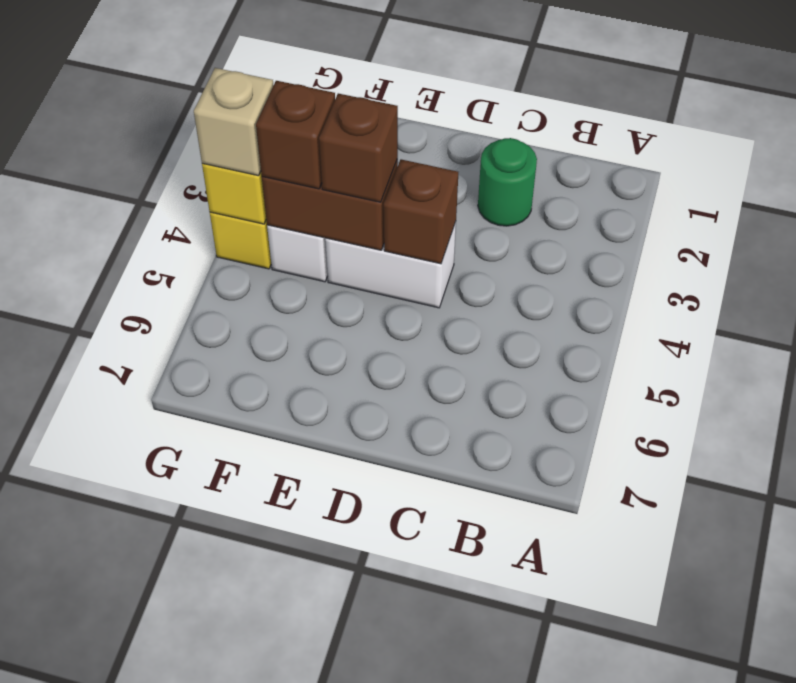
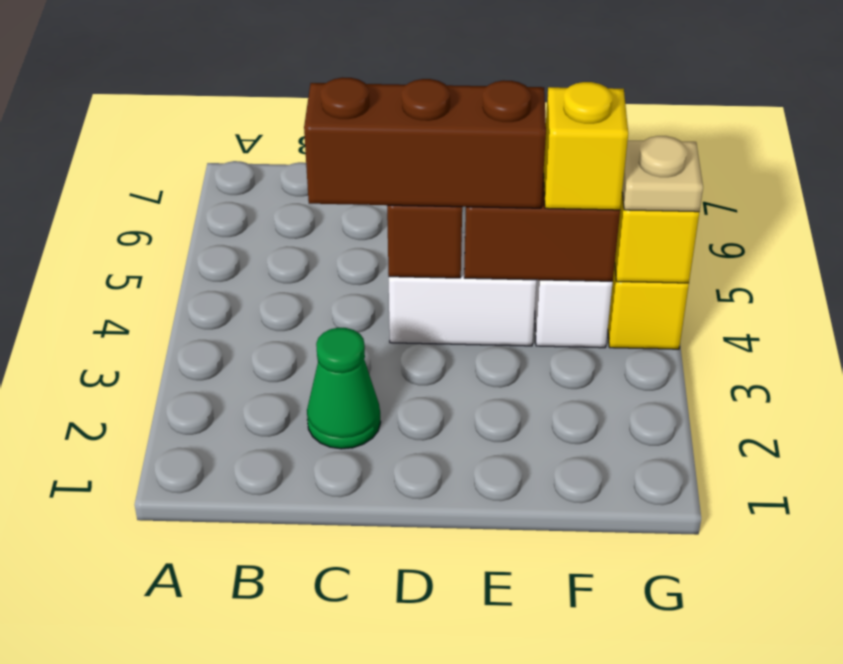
green round brick C2 level 1 -> green cone C2 level 1
brown brick E4 level 3 -> brown brick C4:E4 level 3
brown brick F4 level 3 -> yellow brick F4 level 3
tan brick G4 level 3 -> tan plate G4 level 3

